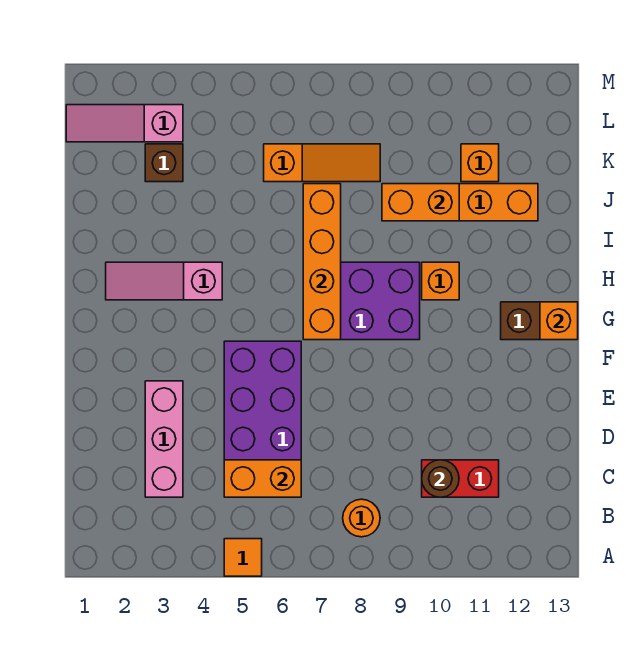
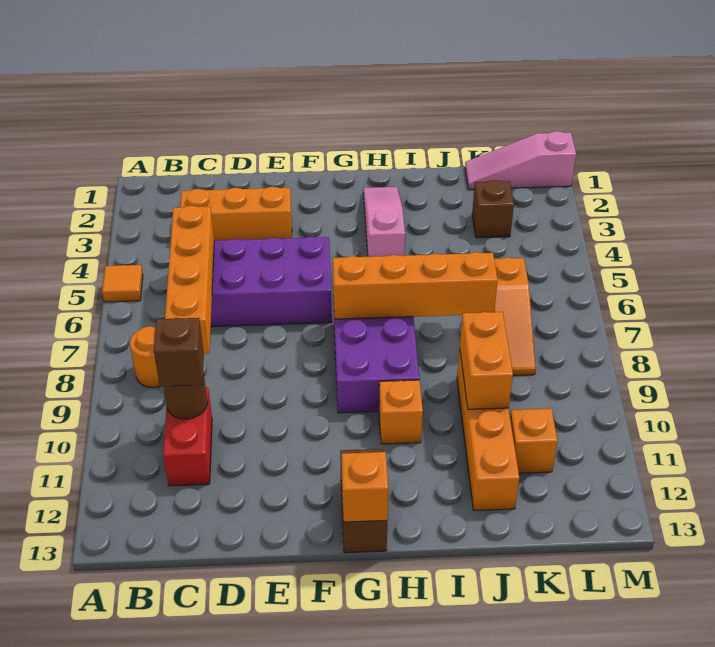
pink brick C3:E3 level 1 -> orange brick C3:E3 level 1
orange brick C5:C6 level 2 -> orange brick C5:C8 level 2
none -> brown brick C10 level 3
pink slope L1:L3 level 1 top 3 -> pink slope K1:M1 level 1 top M

